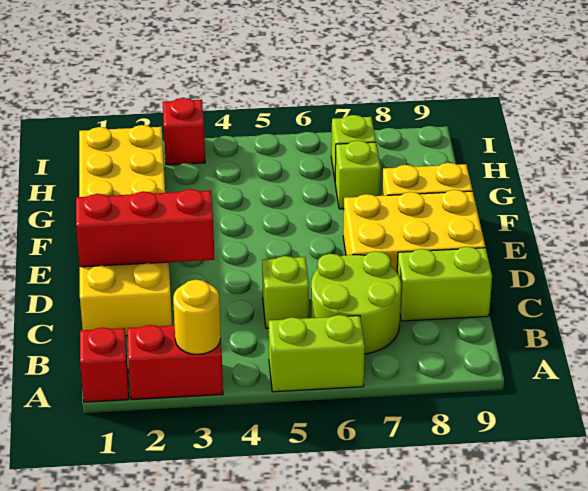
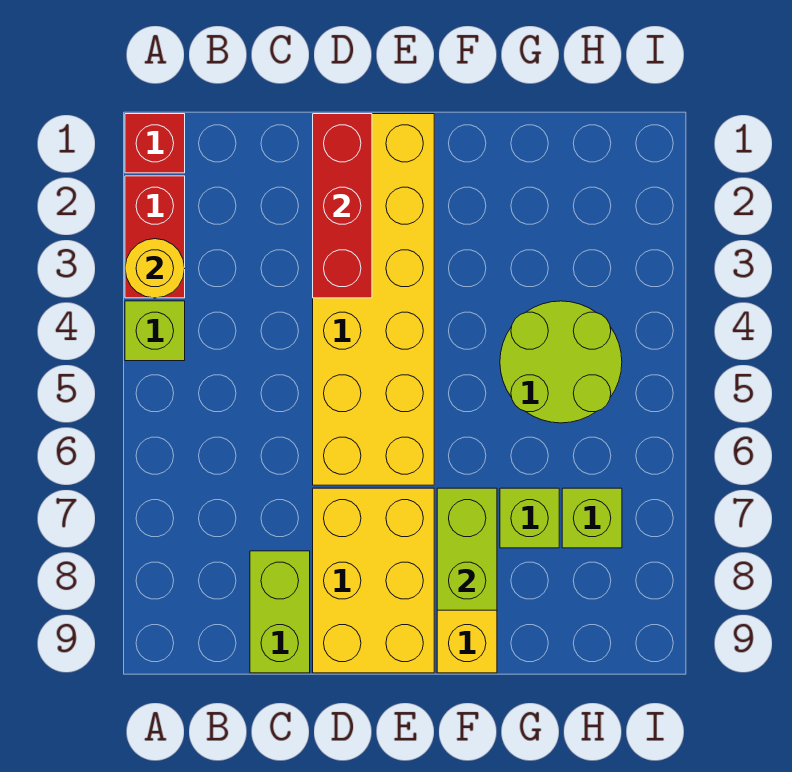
lime brick A5:A6 level 1 -> lime brick F7:F8 level 2
lime round brick B6:C7 level 1 -> lime round brick G4:H5 level 1
yellow brick C1:H2 level 1 -> yellow brick D1:E6 level 1
lime brick C5 level 1 -> lime brick A4 level 1
red brick I3 level 1 -> none

